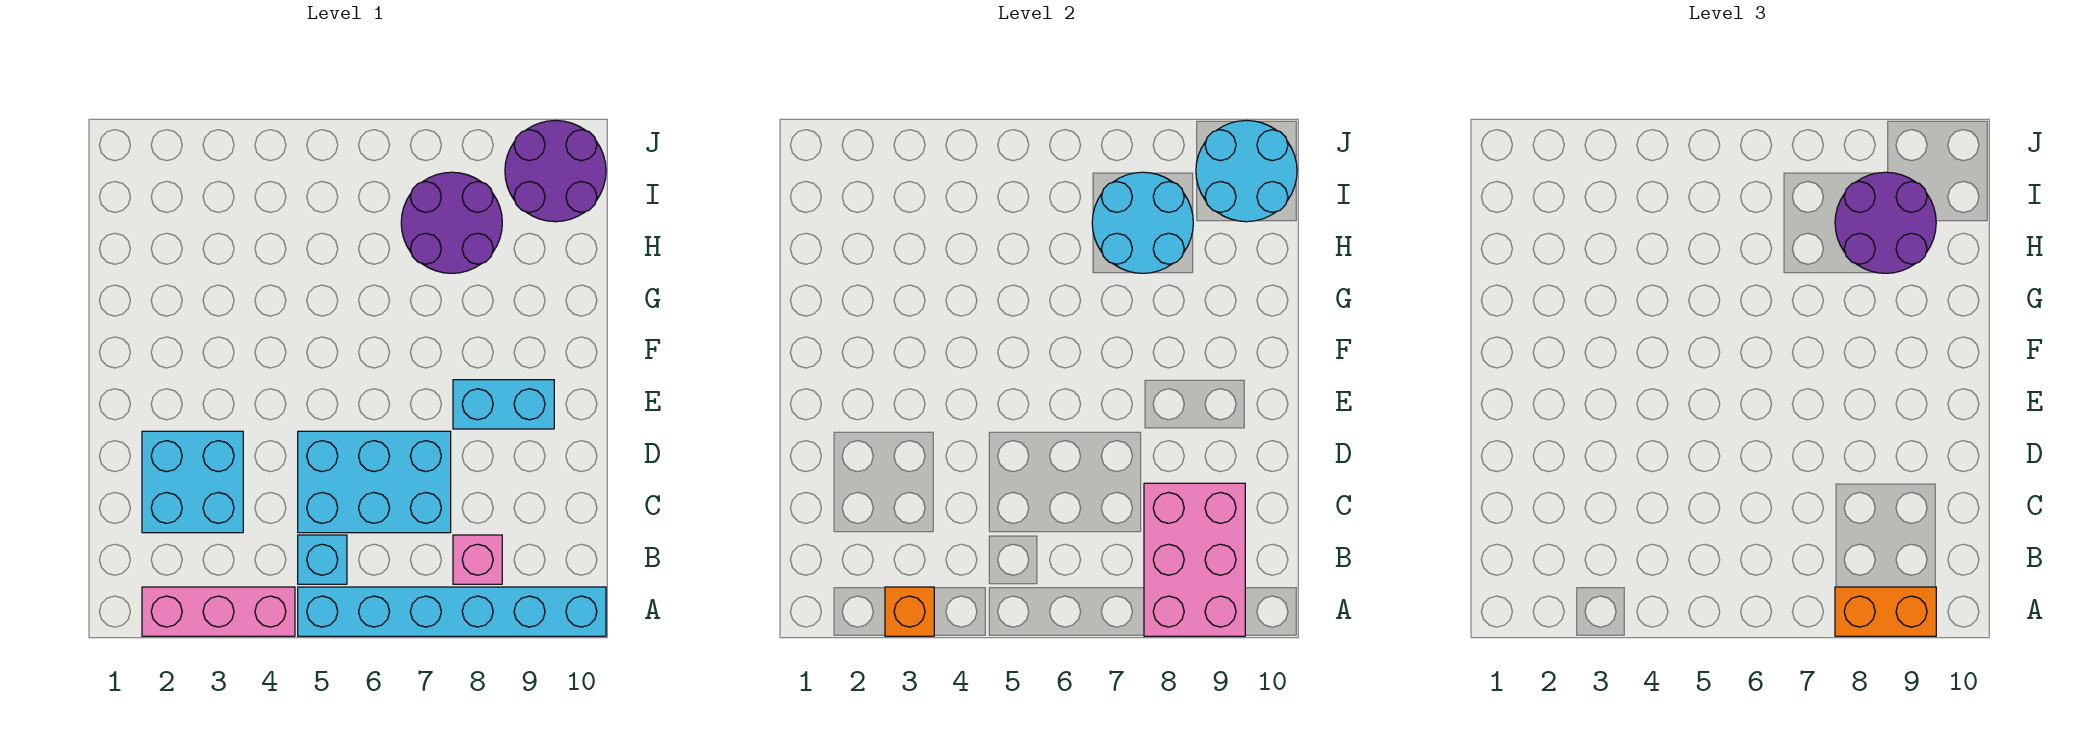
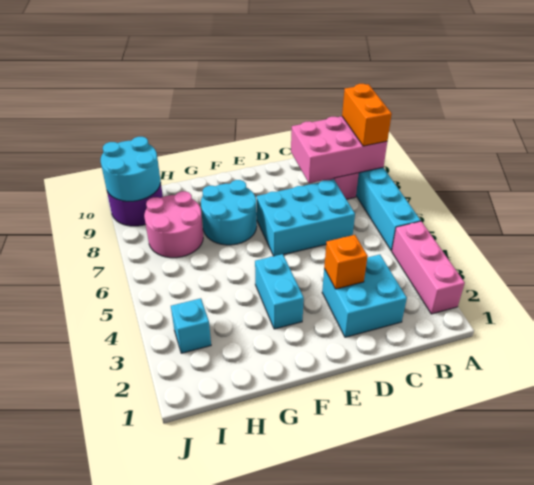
orange brick A3 level 2 -> orange brick D3 level 2
cyan brick B5 level 1 -> cyan brick I3 level 1
cyan brick C5:D7 level 1 -> cyan brick C6:E7 level 1
cyan brick E8:E9 level 1 -> cyan brick F3:F4 level 1
purple round brick H7:I8 level 1 -> pink round brick H7:I8 level 1
cyan round brick H7:I8 level 2 -> cyan round brick F7:G8 level 1
purple round brick H8:I9 level 3 -> none

